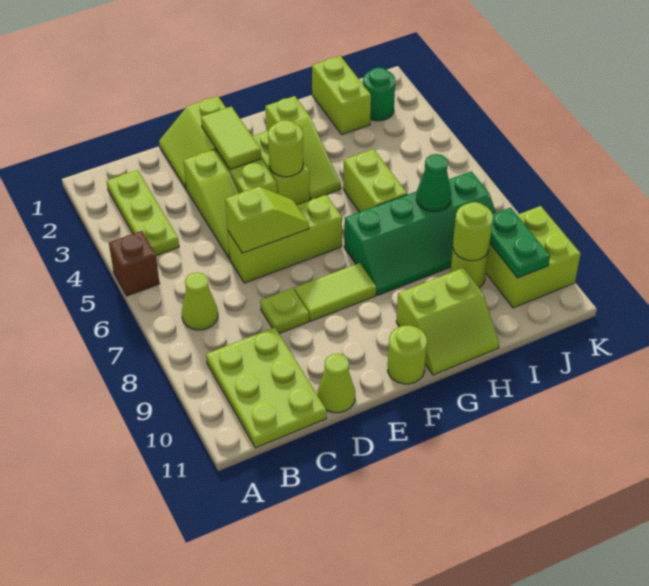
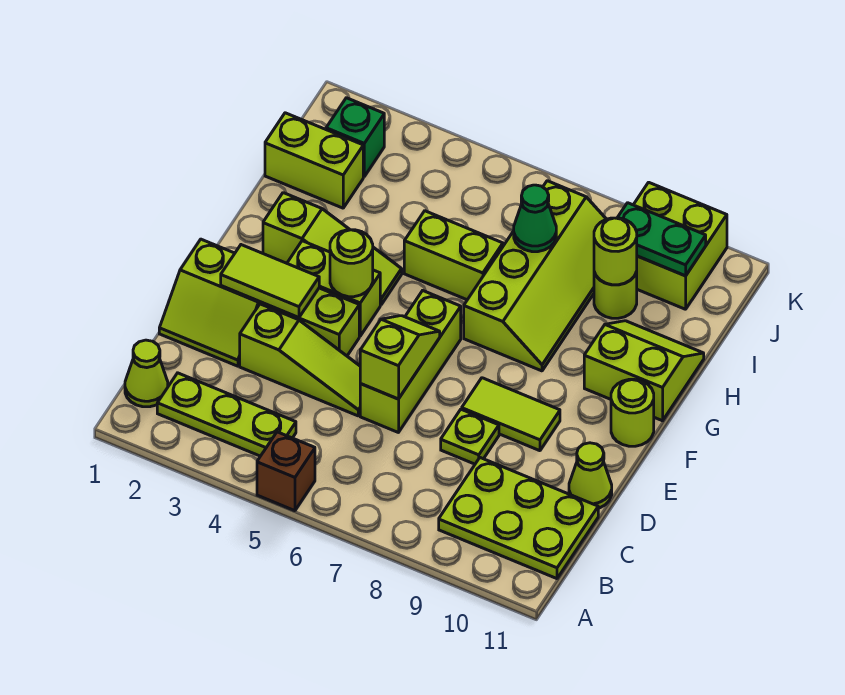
lime cone B7 level 1 -> lime cone B1 level 1
lime tile E8:F8 level 1 -> lime tile E8:E9 level 1
green slope G7:J8 level 1 top 7 -> lime slope G7:J8 level 1 top 7
lime slope G10:H11 level 1 top 10 -> lime slope G10:H11 level 1 top G
green round brick J2 level 1 -> green brick J2 level 1

